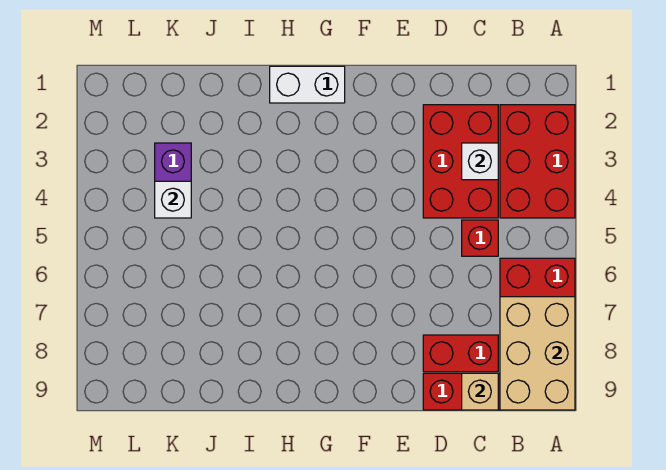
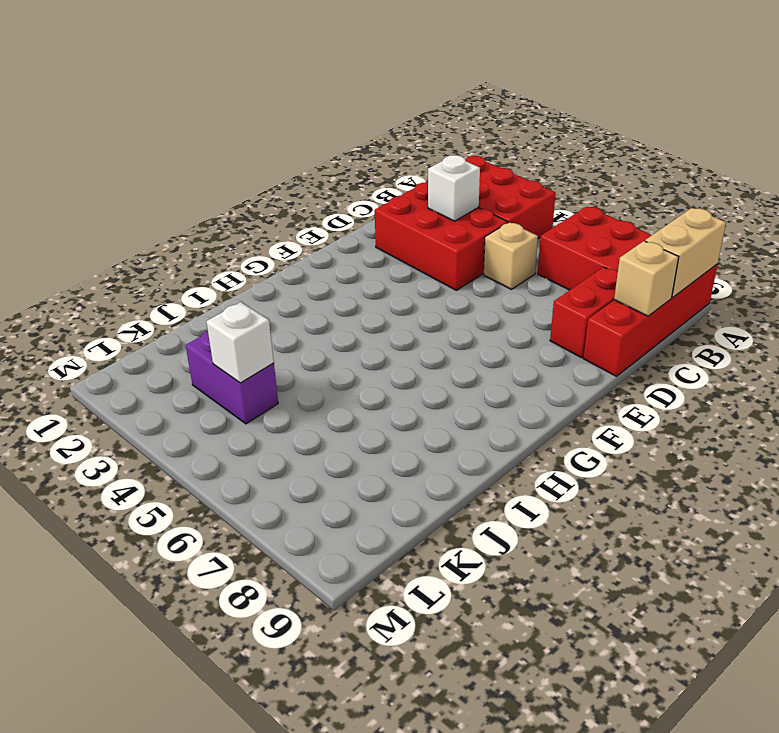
tan brick A7:B9 level 2 -> tan brick A9:B9 level 2
red brick C5 level 1 -> tan brick C5 level 1
white brick G1:H1 level 1 -> none

